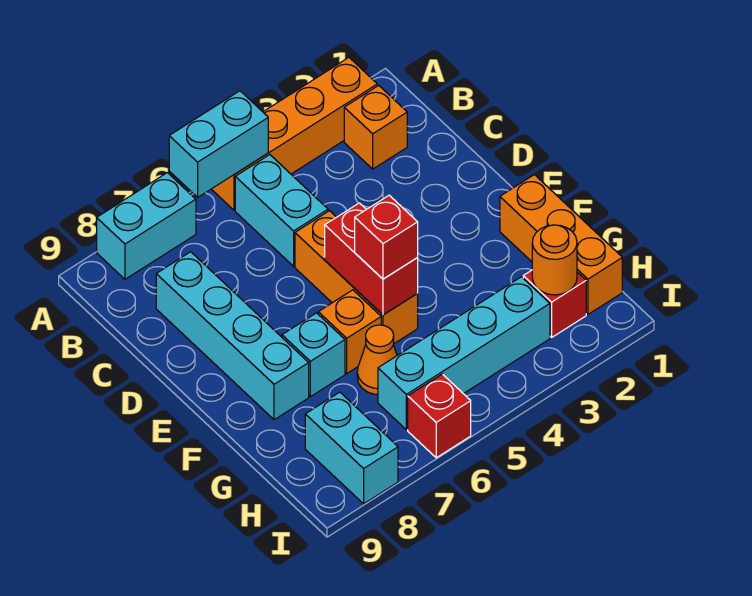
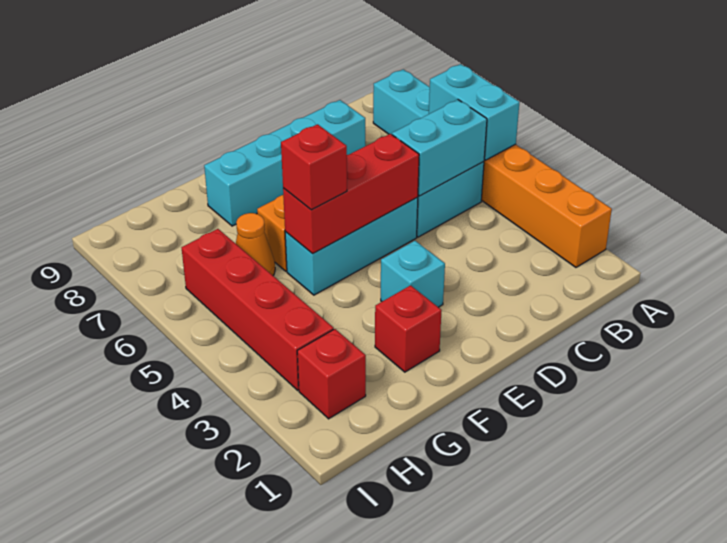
orange brick B2 level 1 -> none
orange brick D5:F5 level 1 -> cyan brick D5:F5 level 1
red brick E5:F5 level 2 -> red brick D5:F5 level 2
orange brick F1:H1 level 1 -> none
cyan brick F7 level 1 -> cyan brick E3 level 1
orange round brick H2 level 2 -> none
cyan brick H3:H6 level 1 -> red brick H3:H6 level 1
cyan brick H8:I8 level 1 -> cyan brick B5:C5 level 2
red brick I6 level 1 -> red brick F2 level 1

